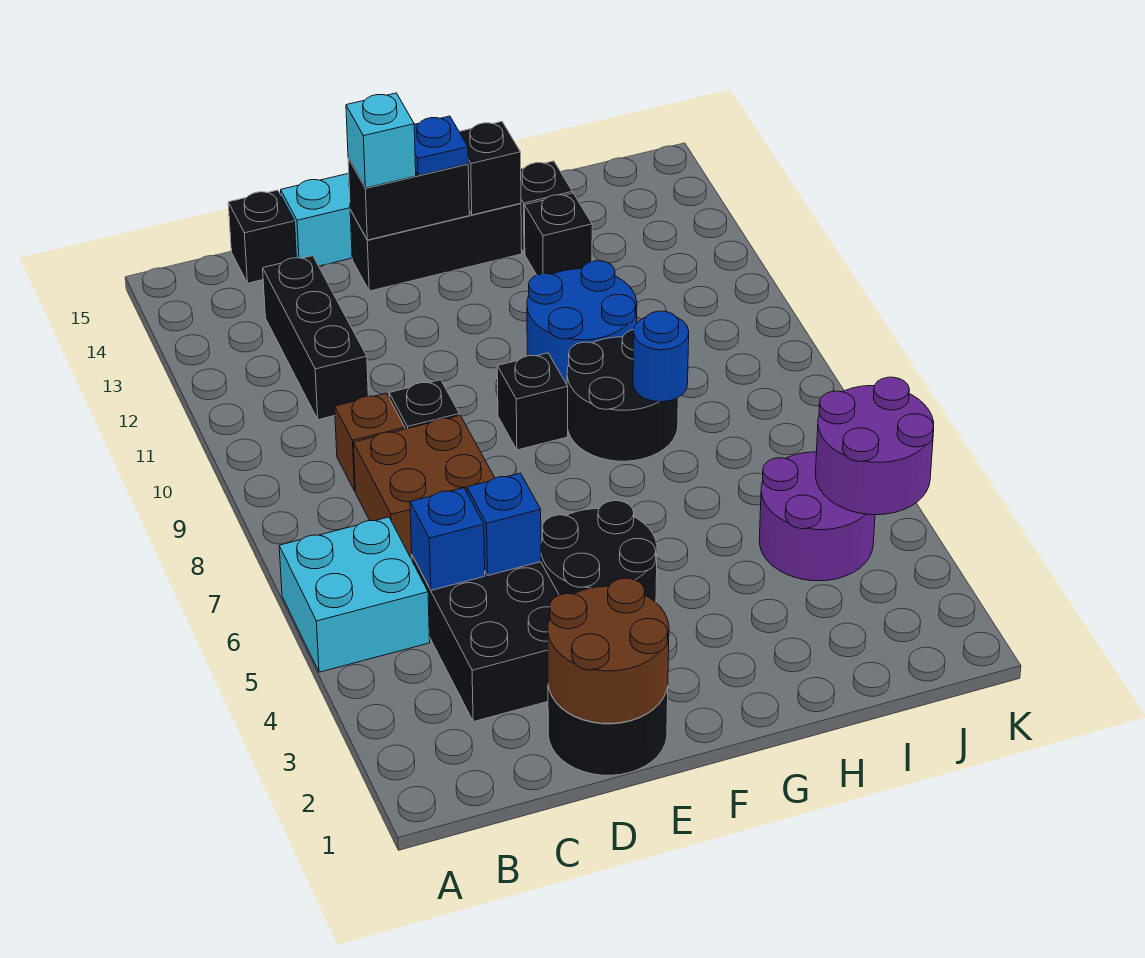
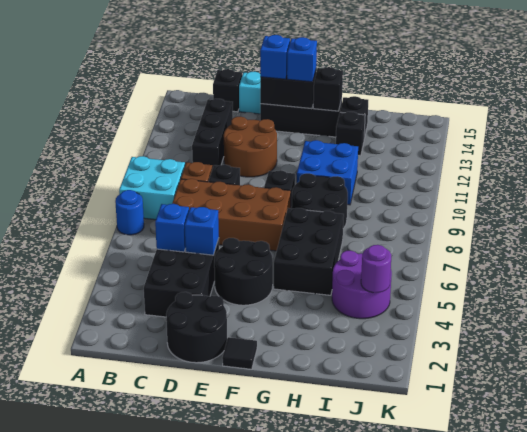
cyan brick A5:B6 level 1 -> cyan brick A8:B9 level 1
brown brick C7:D8 level 1 -> brown brick C7:F8 level 1
brown round brick D1:E2 level 2 -> brown round brick D11:E12 level 1
cyan brick E14 level 3 -> blue brick E14 level 3
none -> black tile F1 level 1
blue plate F14 level 3 -> blue brick F14 level 3
none -> black brick G5:H7 level 1
blue round brick G10:H11 level 1 -> blue brick G10:H11 level 1
blue round brick H8 level 2 -> blue round brick A7 level 1
purple round brick J4:K5 level 2 -> purple round brick J4 level 2

